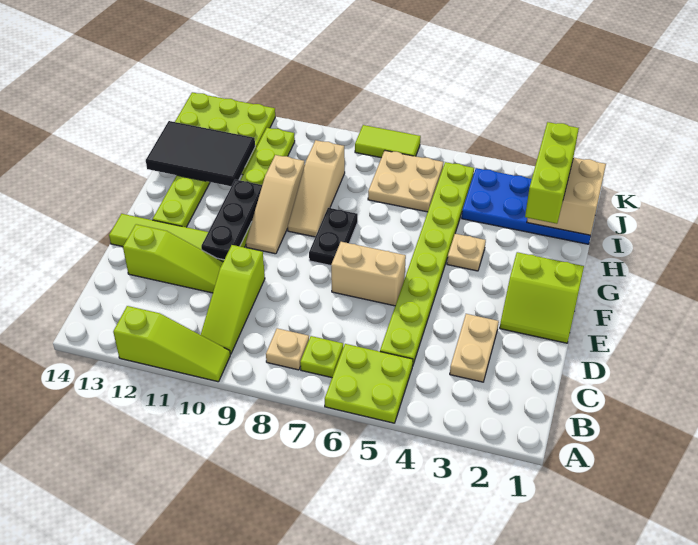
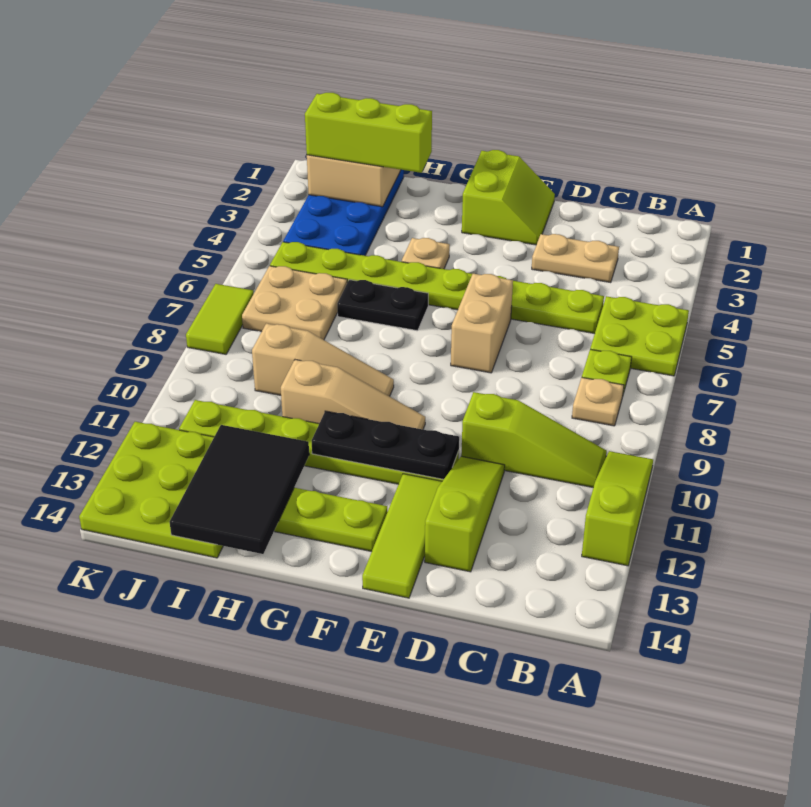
black plate F8:G8 level 1 -> black plate G6:H6 level 1

